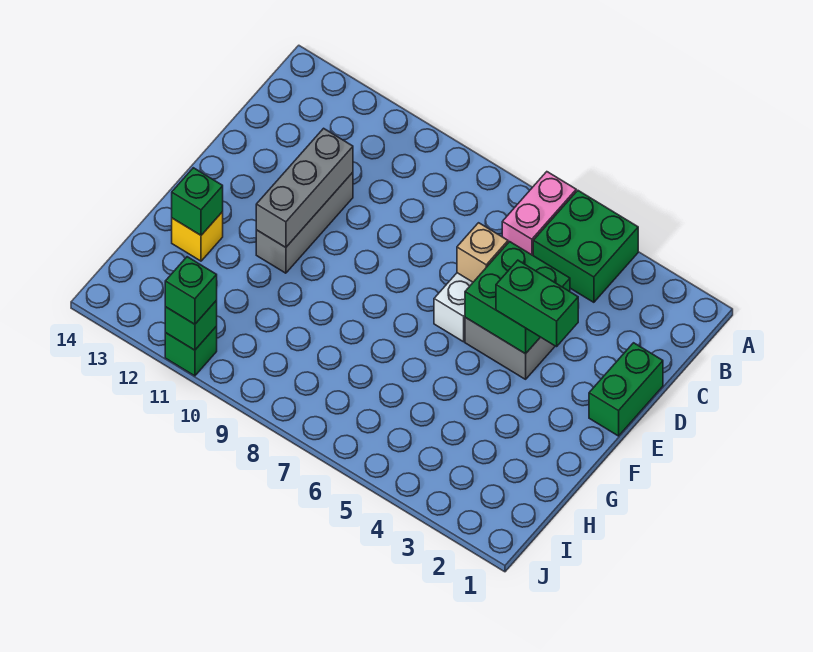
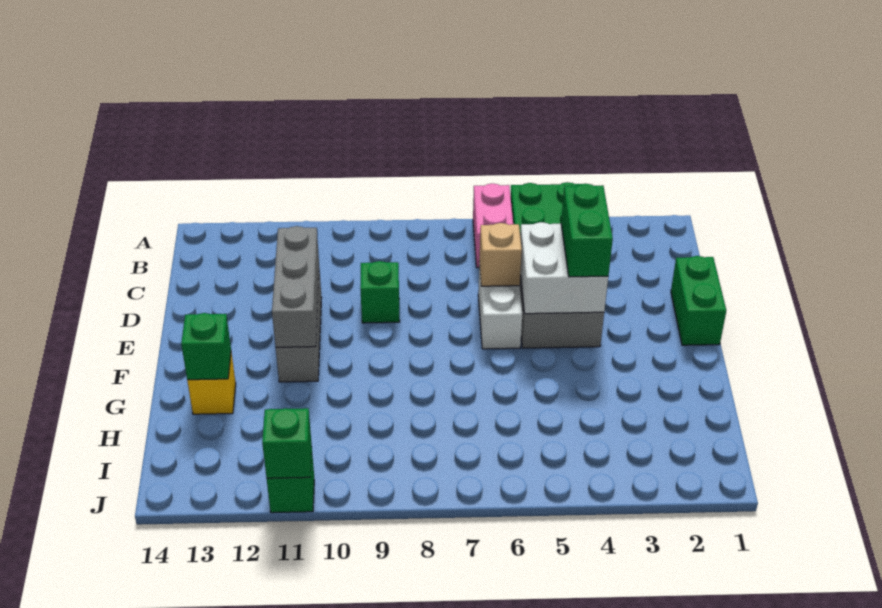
green brick D4:E5 level 2 -> white brick D4:E5 level 2
green brick E3:E4 level 3 -> green brick D4:E4 level 3
green brick J11 level 3 -> green brick D9 level 1

